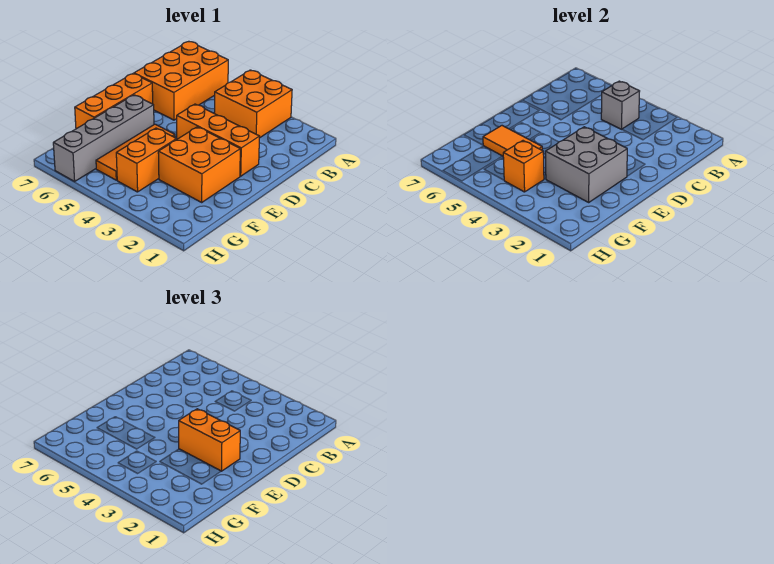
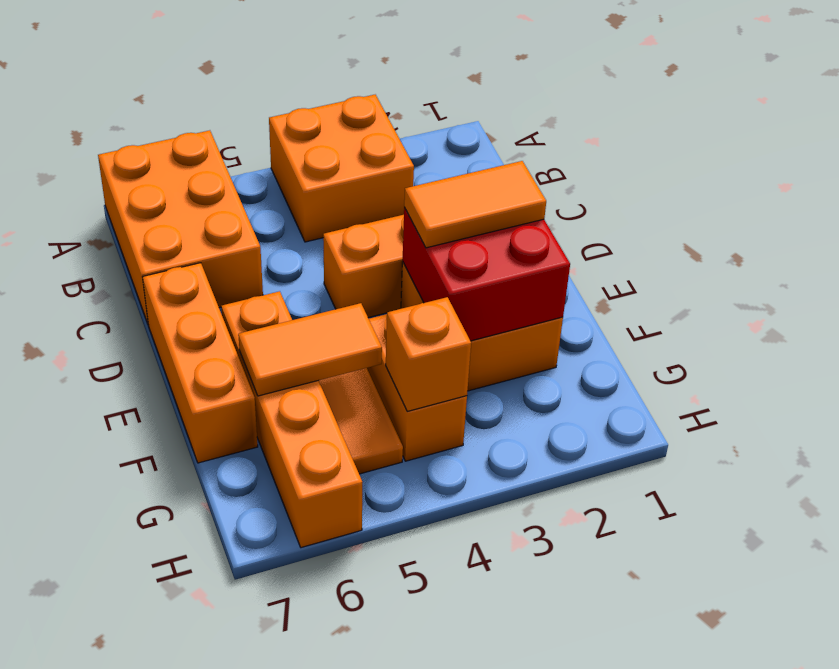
grey brick B4 level 2 -> none
grey brick E2:F3 level 2 -> red brick E2:F3 level 2
orange brick E2:E3 level 3 -> orange tile E2:E3 level 3
grey brick E6:H6 level 1 -> orange brick E6:H6 level 1

